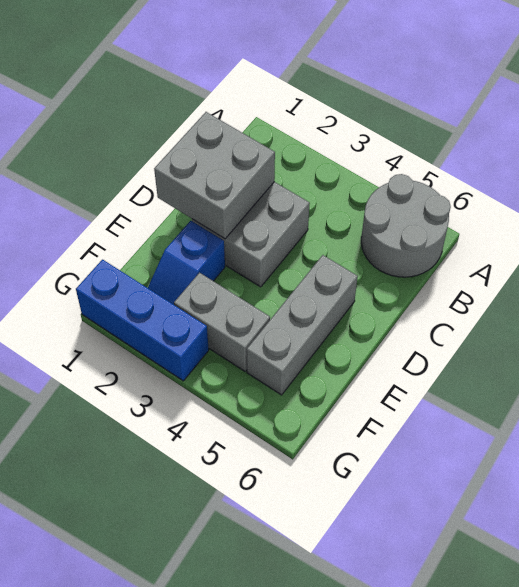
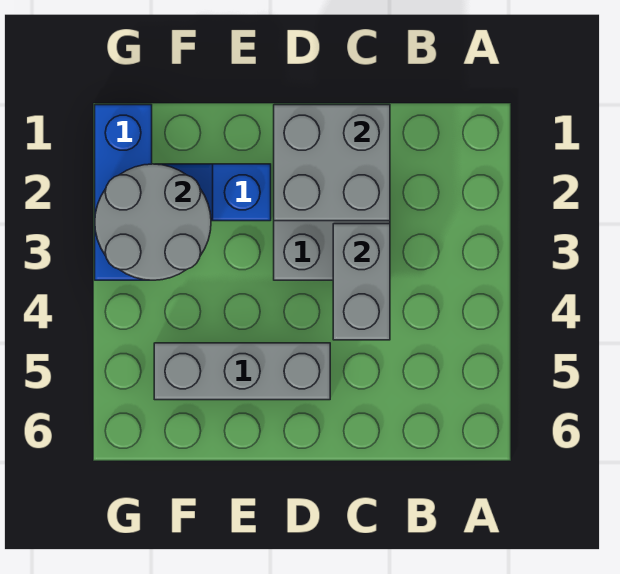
grey round brick A5:B6 level 1 -> grey round brick F2:G3 level 2
grey brick F3:F4 level 1 -> grey brick C3:C4 level 2

